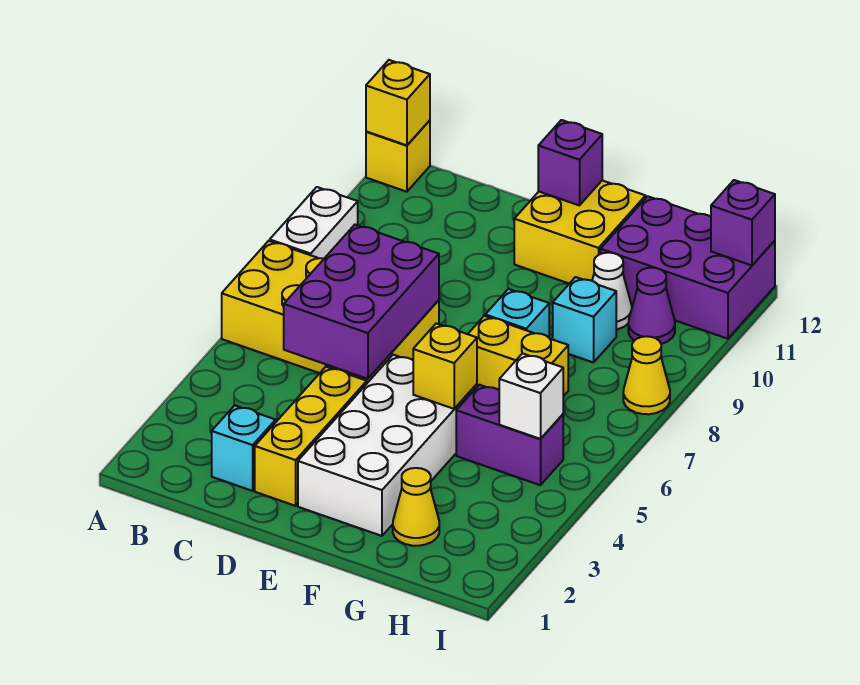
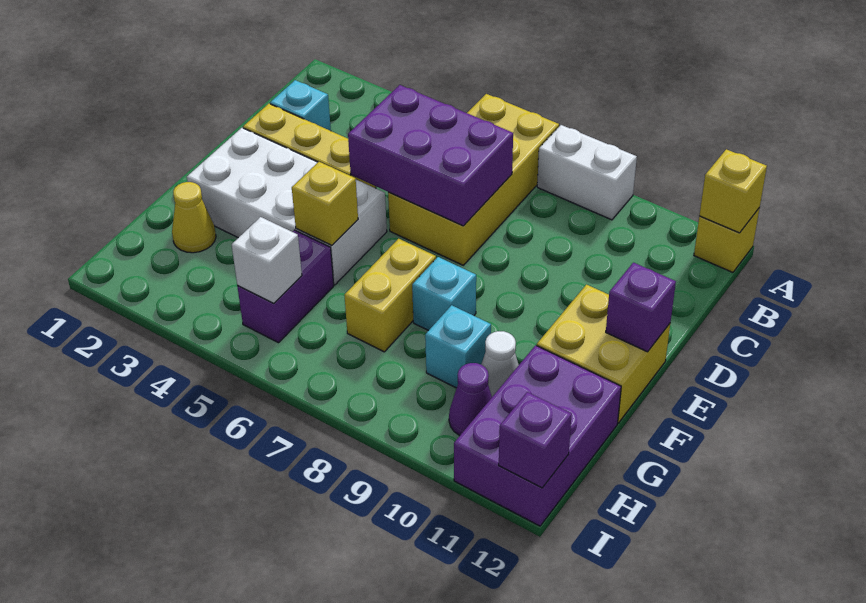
yellow cone I8 level 1 -> none

